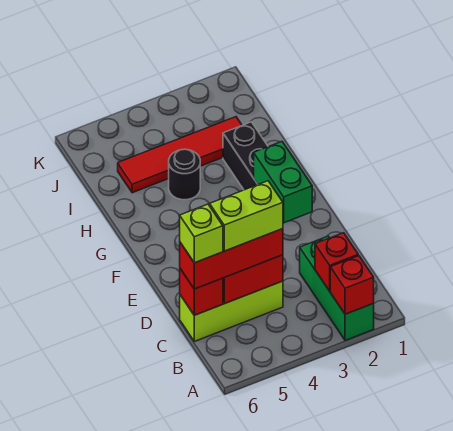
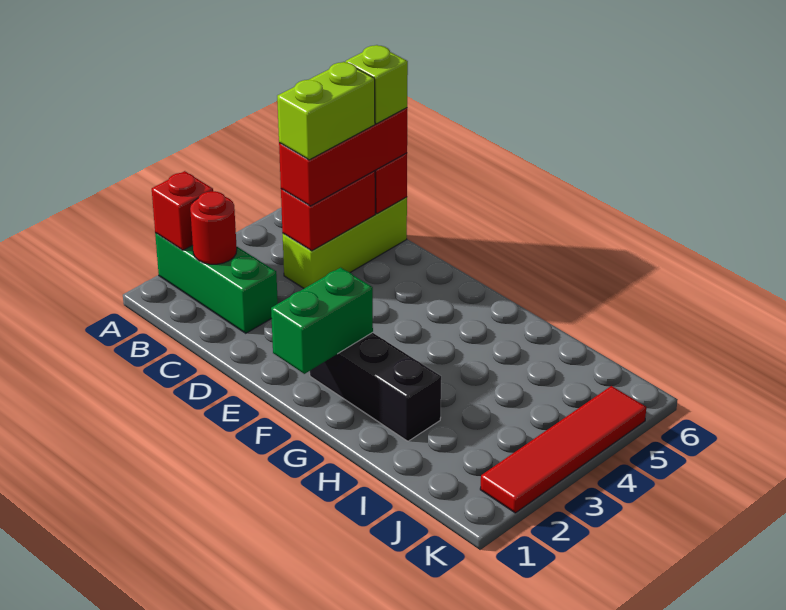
red brick B2 level 2 -> red round brick B2 level 2
green brick E2:F2 level 2 -> green brick F1:F2 level 2
black round brick H4 level 1 -> none
red tile I2:I5 level 1 -> red tile K2:K5 level 1

